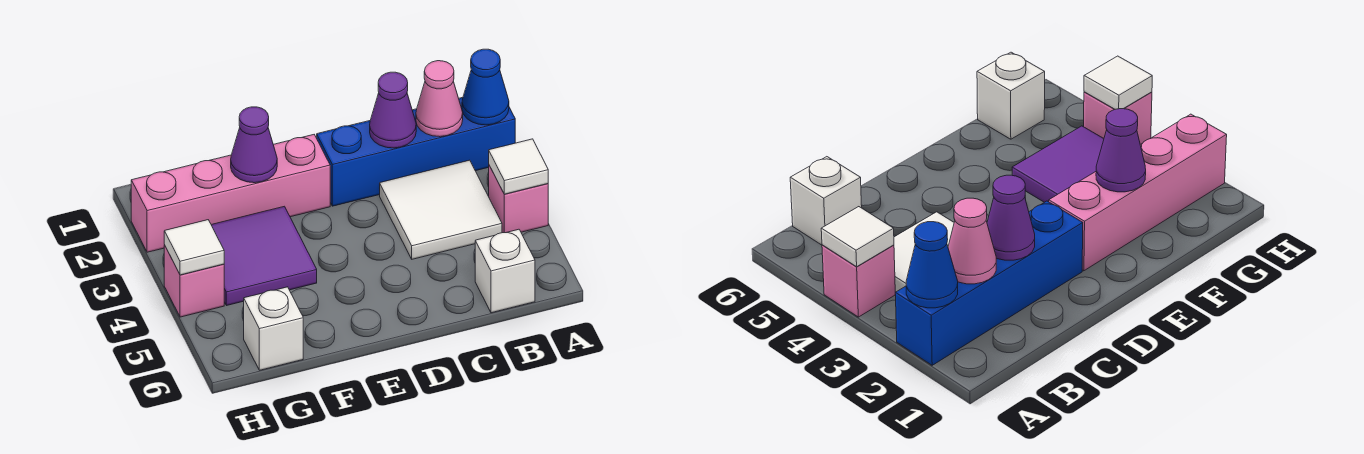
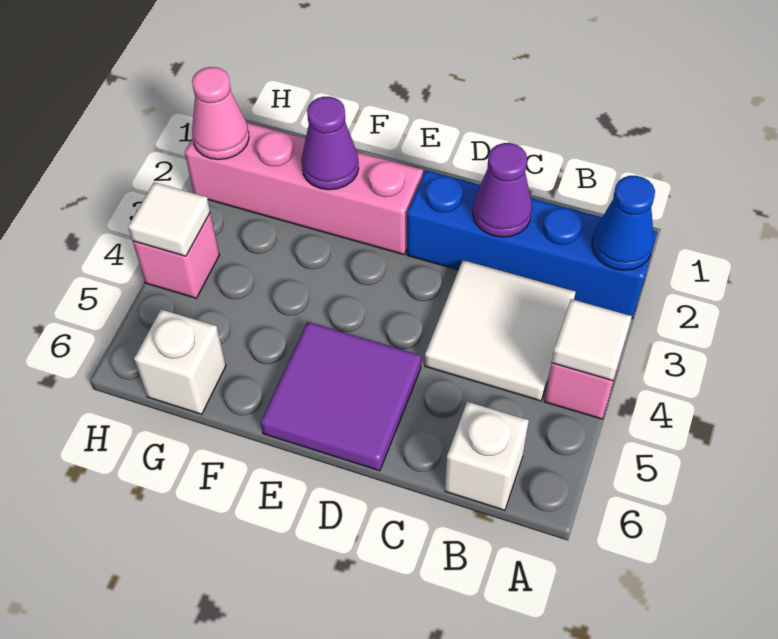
pink cone B2 level 2 -> pink cone H2 level 2
purple tile F3:G4 level 1 -> purple tile D5:E6 level 1

